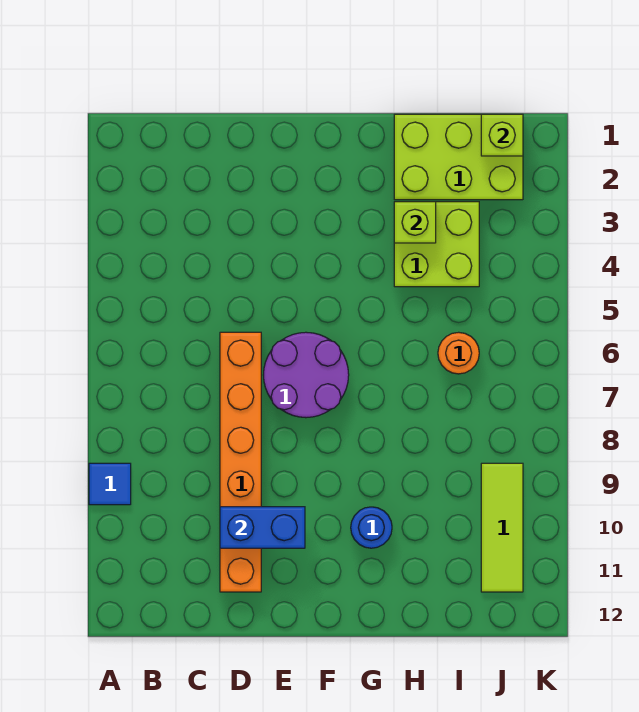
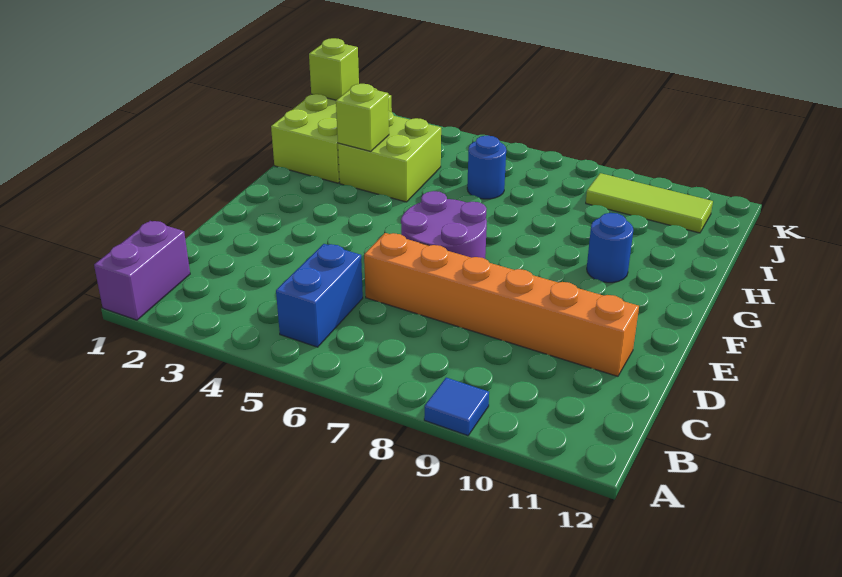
none -> purple brick A1:B1 level 1
blue brick D10:E10 level 2 -> blue brick B5:C5 level 1
orange round brick I6 level 1 -> blue round brick I6 level 1

